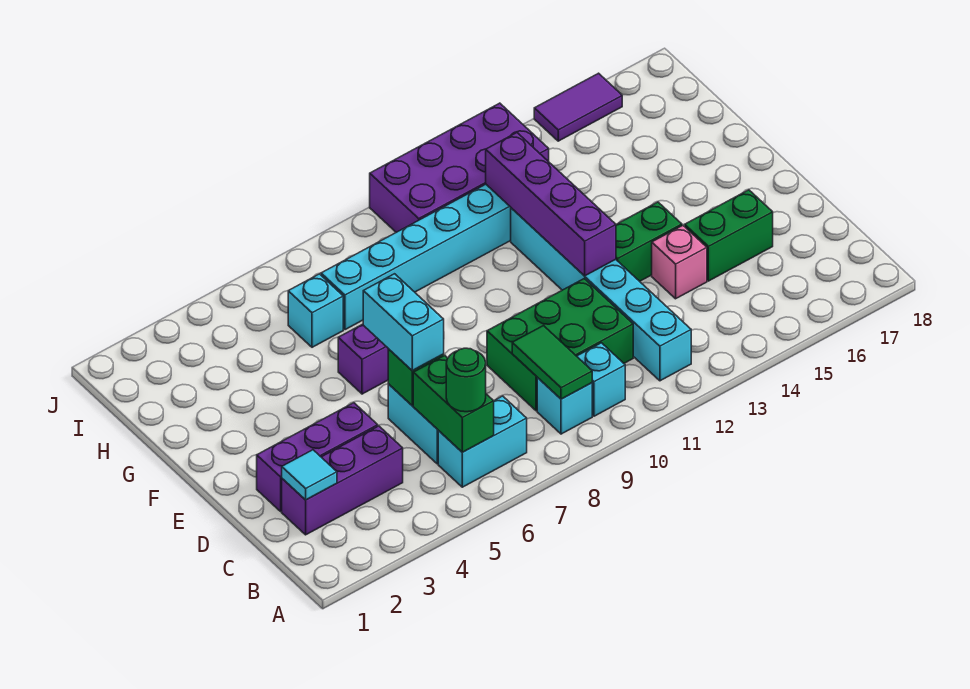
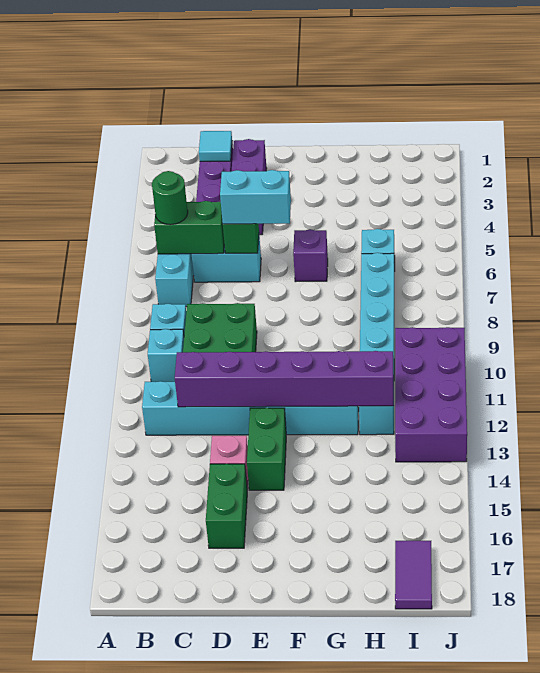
green tile B9:C9 level 2 -> none
purple brick E12:H12 level 2 -> purple brick C12:H12 level 2
purple tile J15:J16 level 1 -> purple tile I17:I18 level 1

